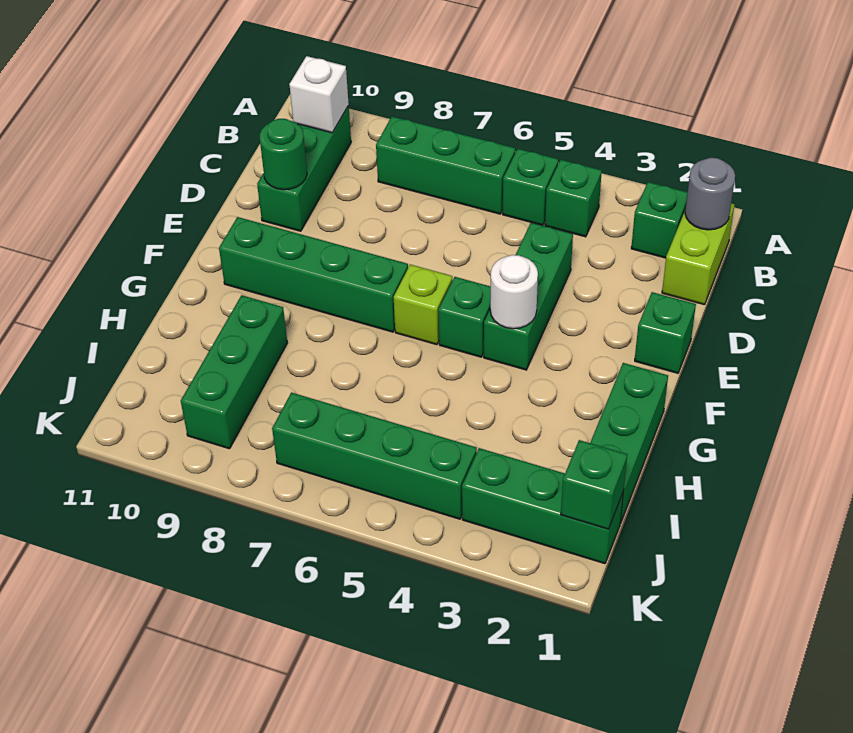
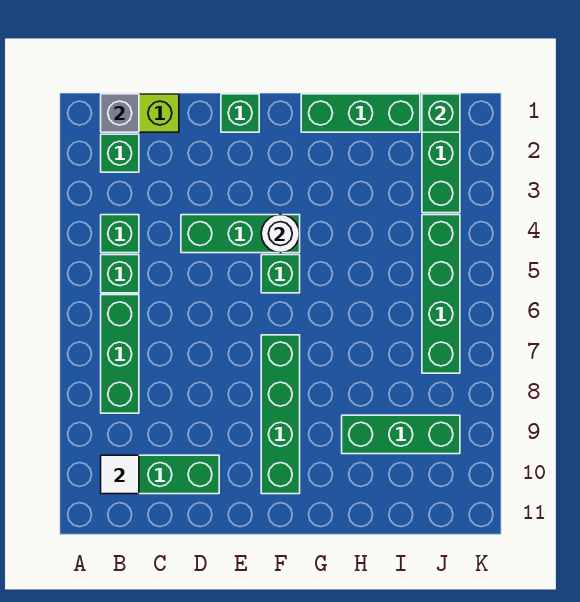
grey round brick B1 level 2 -> grey brick B1 level 2
white brick B10 level 2 -> white tile B10 level 2
green round brick D10 level 2 -> none
lime brick F6 level 1 -> none

